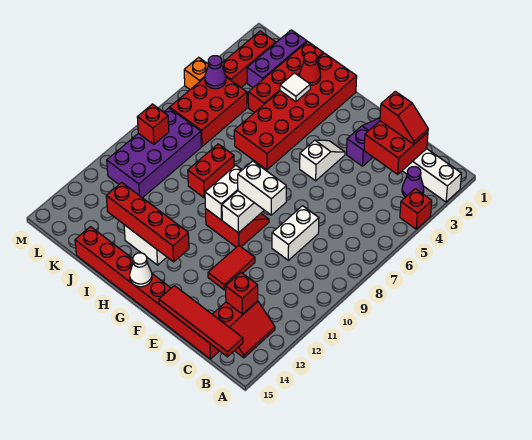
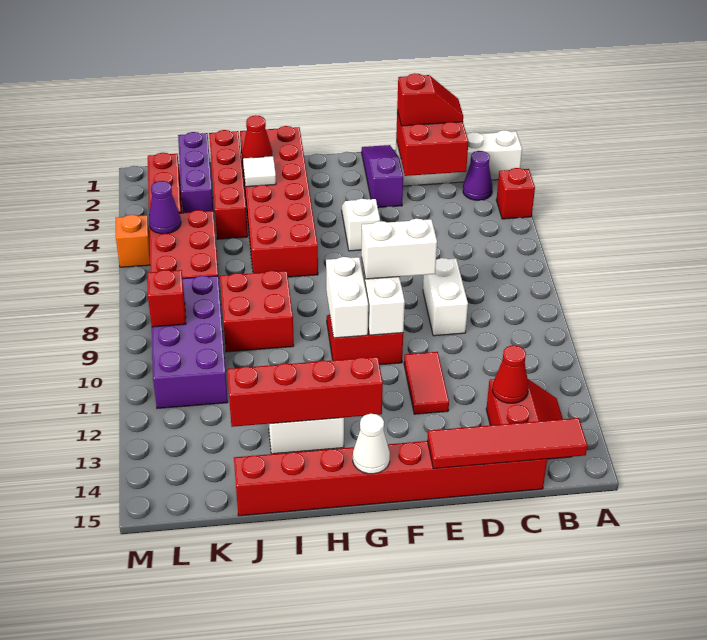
red brick C13 level 2 -> red cone C13 level 2
red brick I8:I9 level 1 -> red brick I8:J9 level 1

